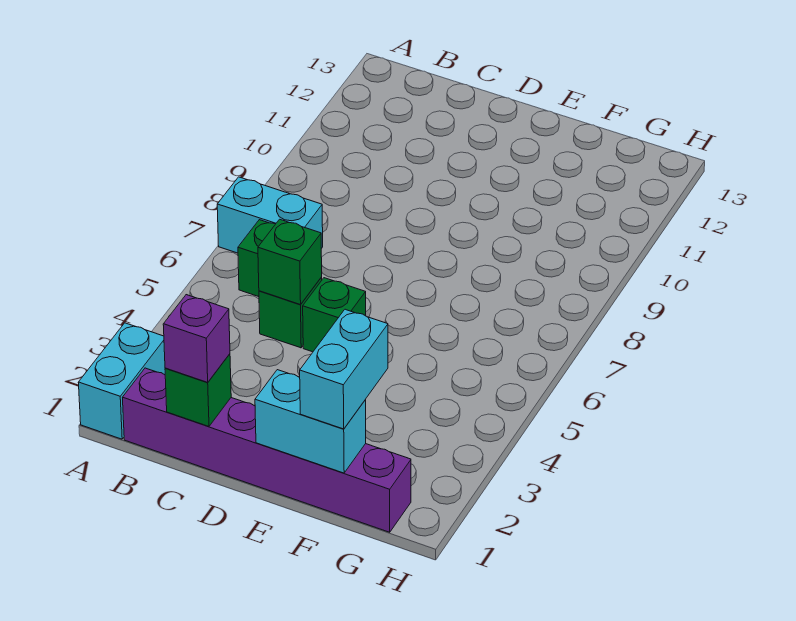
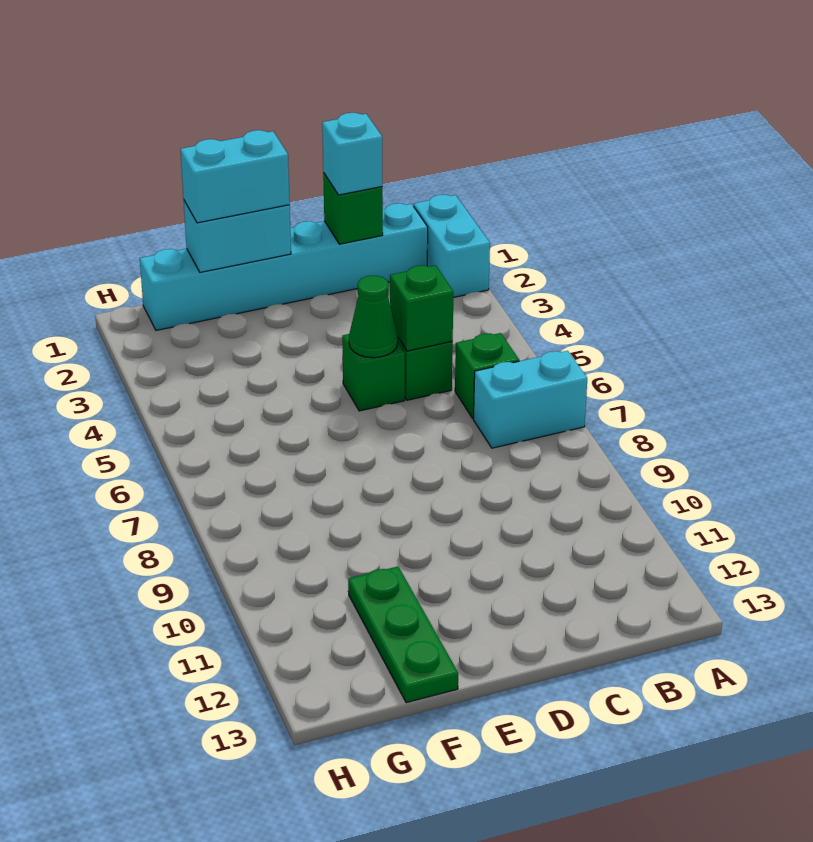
purple brick B1:G1 level 1 -> cyan brick B1:G1 level 1
purple brick C1 level 3 -> cyan brick C1 level 3
none -> green cone D5 level 2
cyan brick F1:F2 level 3 -> cyan brick E1:F1 level 3
none -> green plate F11:F13 level 1

